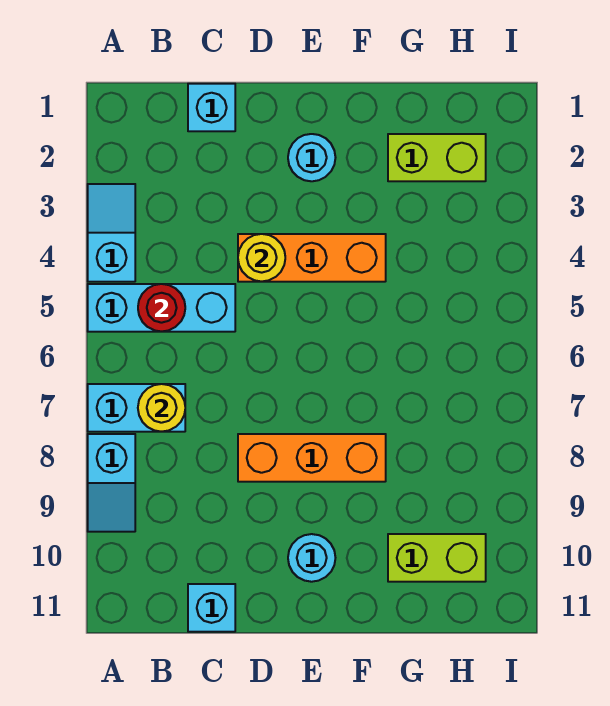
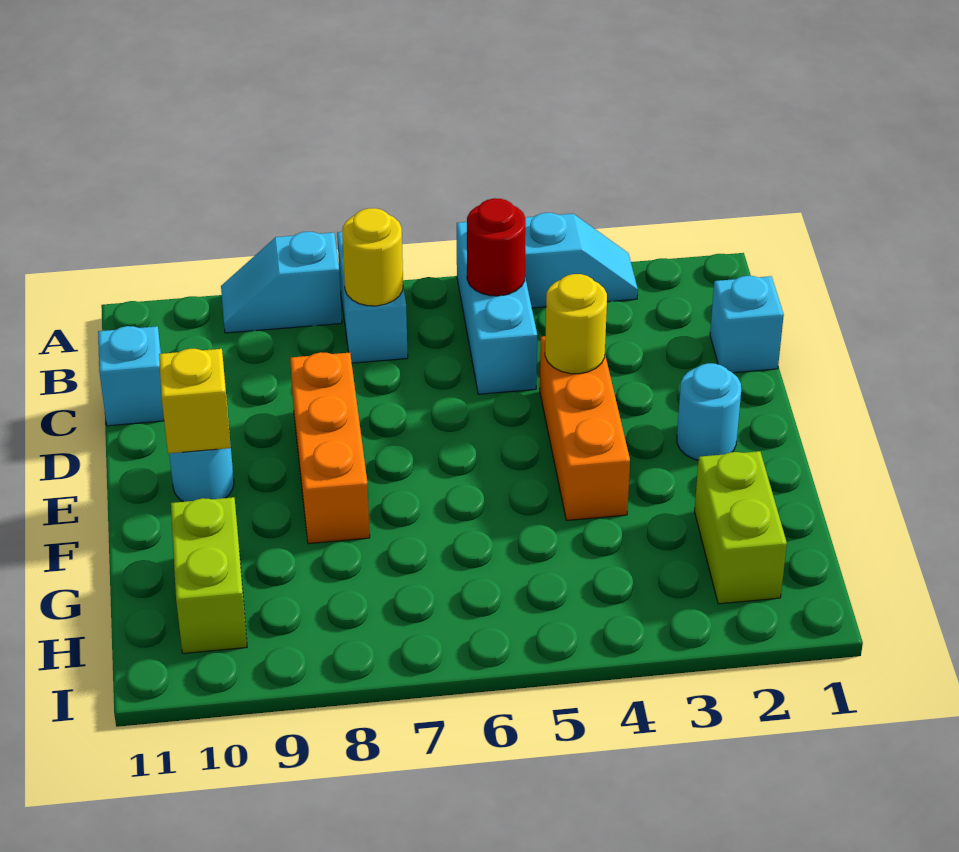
none -> yellow brick E10 level 2

